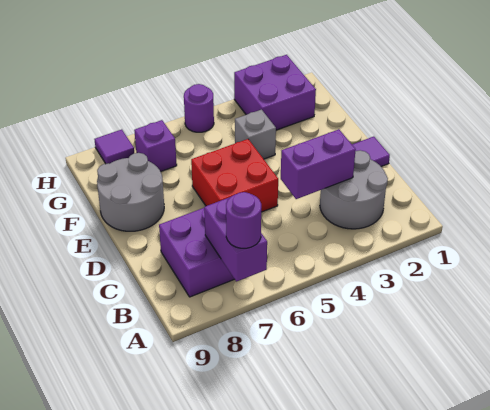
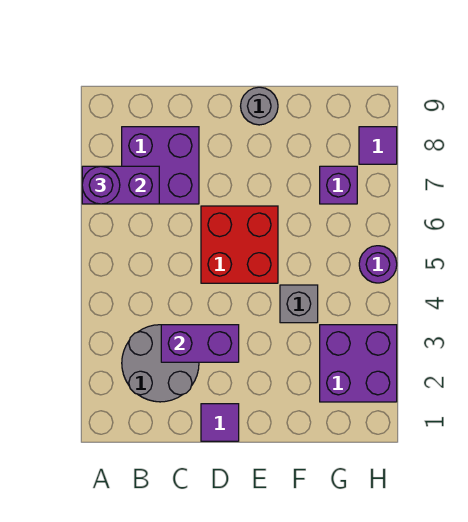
purple brick C3:C4 level 2 -> purple brick C3:D3 level 2
grey round brick E8:F9 level 1 -> grey round brick E9 level 1

